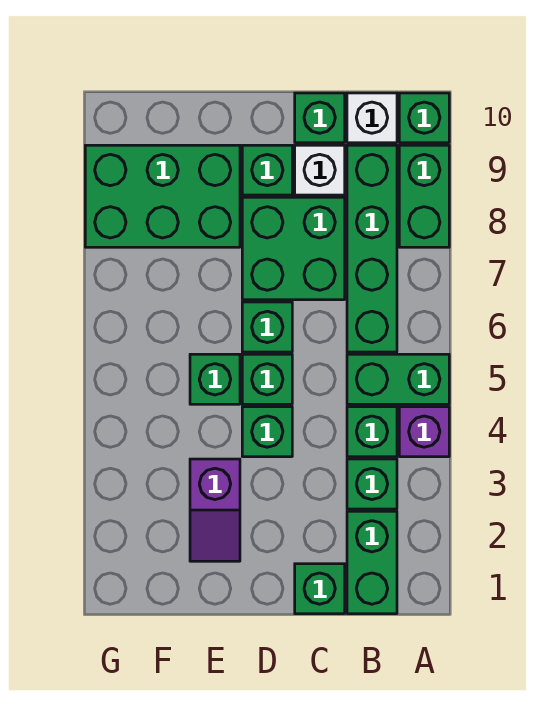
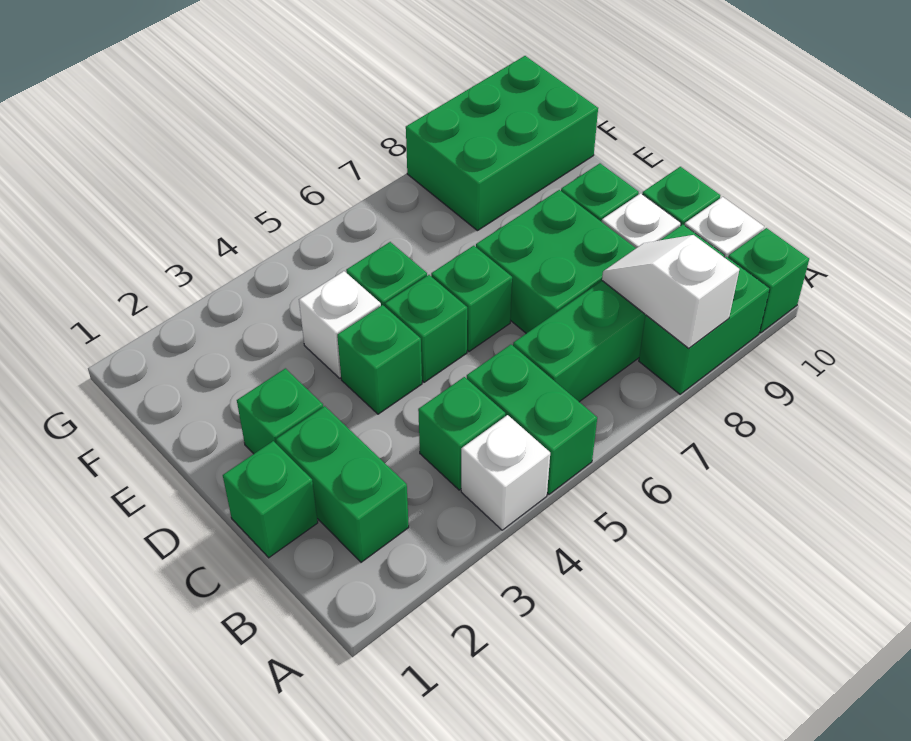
purple brick A4 level 1 -> white brick A4 level 1
none -> white slope A8:B8 level 2 top A
green brick B1:B2 level 1 -> green brick B2:C2 level 1
green brick B3 level 1 -> green brick D2 level 1
purple slope E2:E3 level 1 top 3 -> none
none -> white brick E4 level 1
green brick E8:G9 level 1 -> green brick F8:G10 level 1

